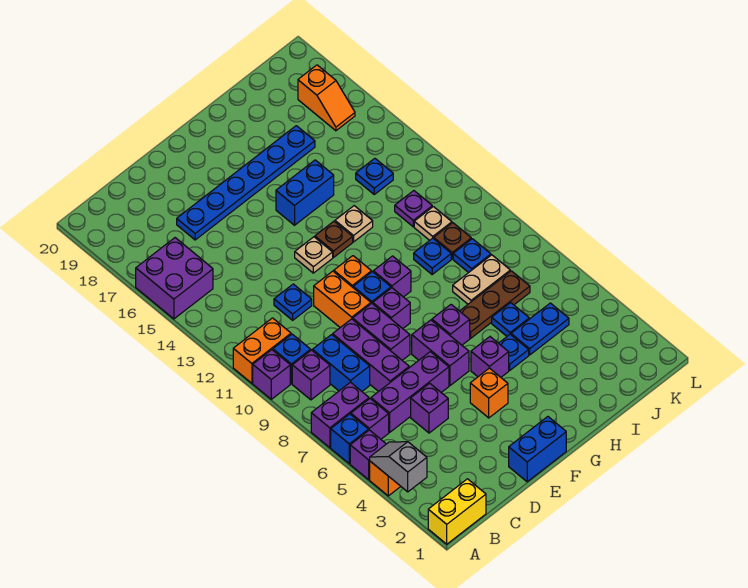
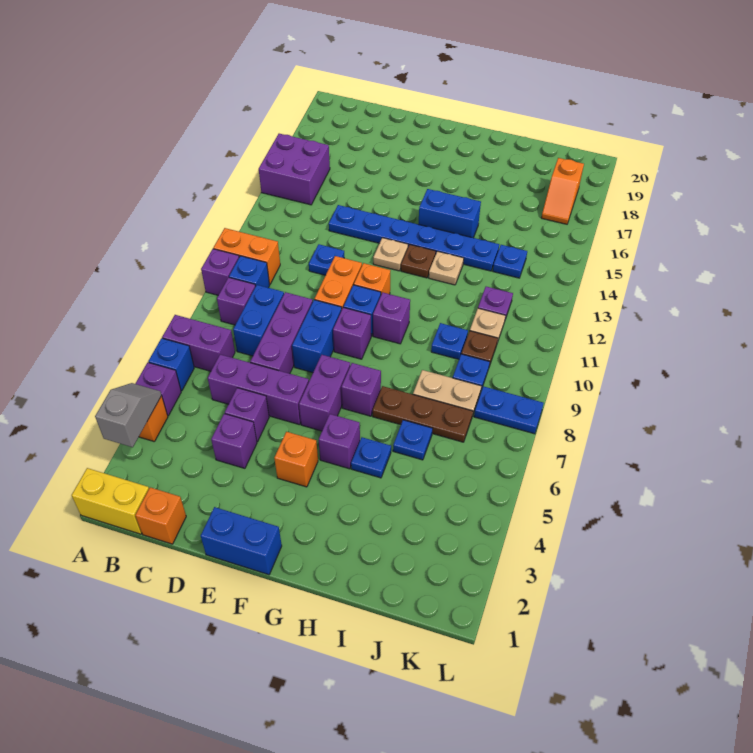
purple brick B6 level 1 -> purple brick D4 level 1
none -> orange brick C1 level 1
blue plate D17:I17 level 1 -> blue plate D14:I14 level 1
purple brick E8:E9 level 1 -> blue brick E8:E9 level 1
blue plate I5:J5 level 1 -> blue plate K8:L8 level 1

